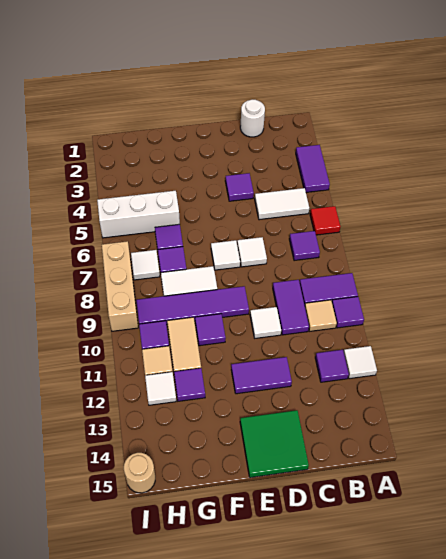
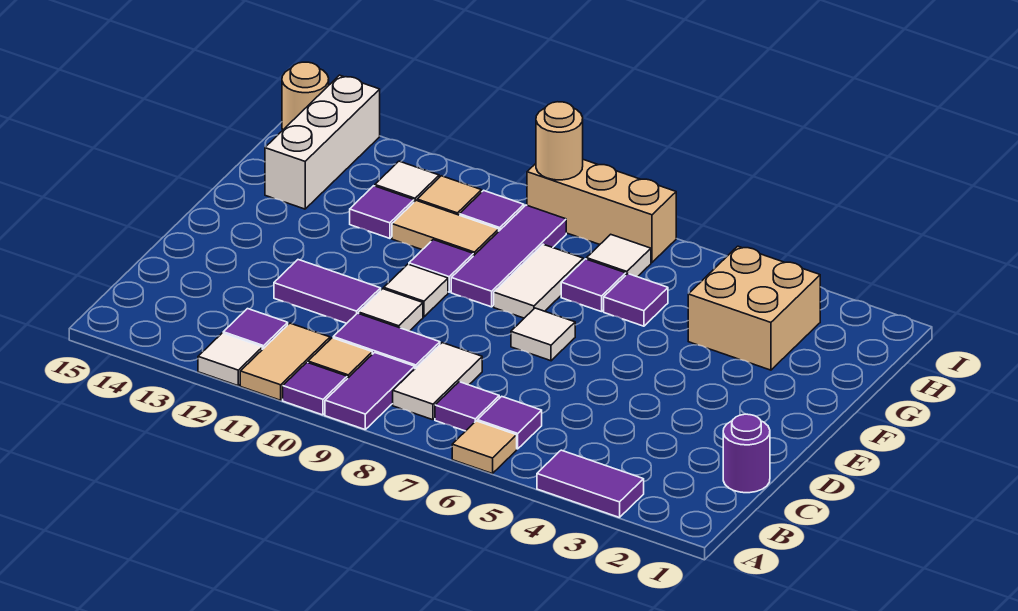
red tile A6 level 1 -> tan tile A6 level 1
none -> tan tile A11:B11 level 1
white tile B5:C5 level 1 -> white tile B8:C8 level 1
white round brick C1 level 1 -> purple round brick C1 level 1
purple tile D4 level 1 -> purple tile B6 level 1
white tile D7 level 1 -> white tile E10 level 1
purple tile D12:E12 level 1 -> purple tile D11:D12 level 1
green tile D14:E15 level 1 -> none
purple tile E9:H9 level 1 -> purple tile F9:H9 level 1
none -> tan brick G3:H4 level 1
white brick G5:I5 level 1 -> white brick G14:I14 level 1
none -> tan round brick I9 level 2

